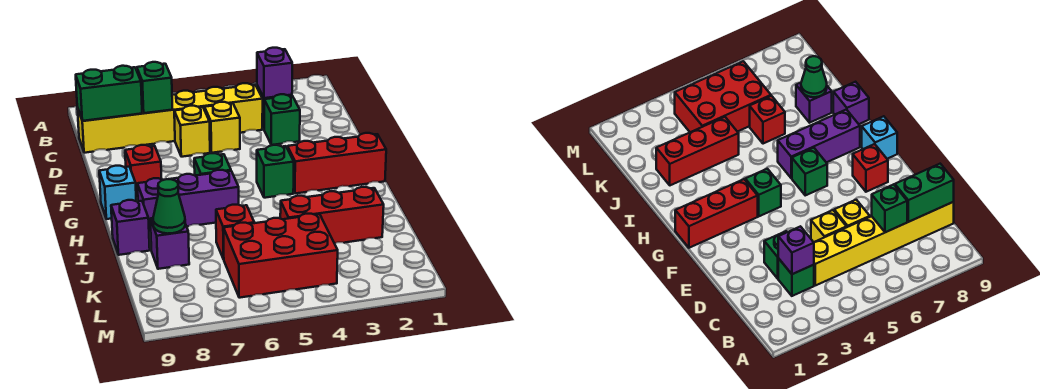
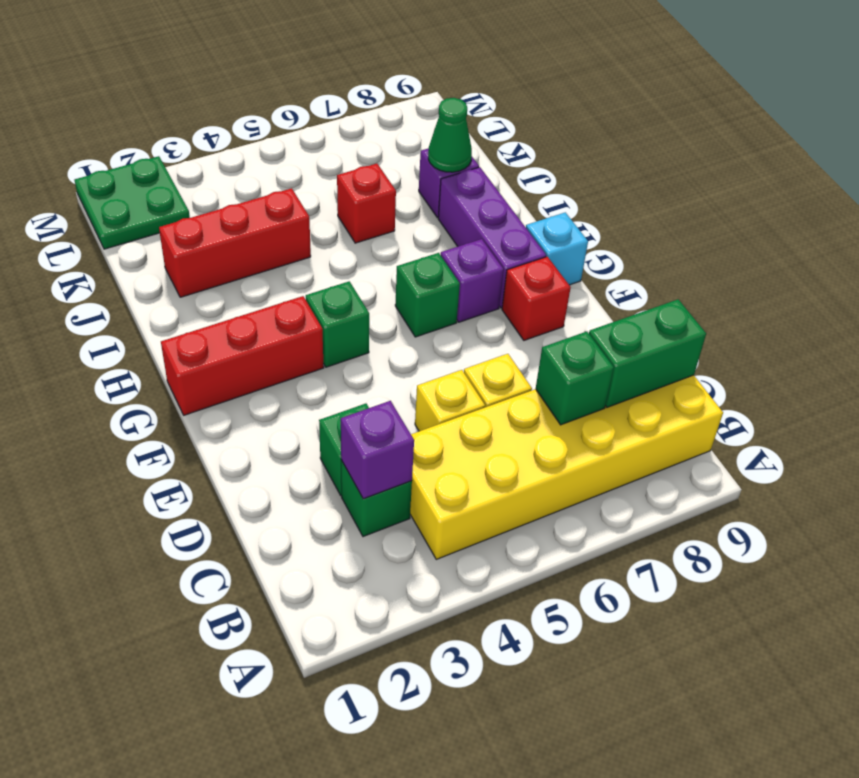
yellow brick C4:C9 level 1 -> yellow brick B4:C9 level 1
purple brick H6:H8 level 1 -> purple brick G8:I8 level 1
purple brick I9 level 1 -> purple brick G7 level 1
red brick K4:L6 level 1 -> none
none -> green plate L1:M2 level 1

